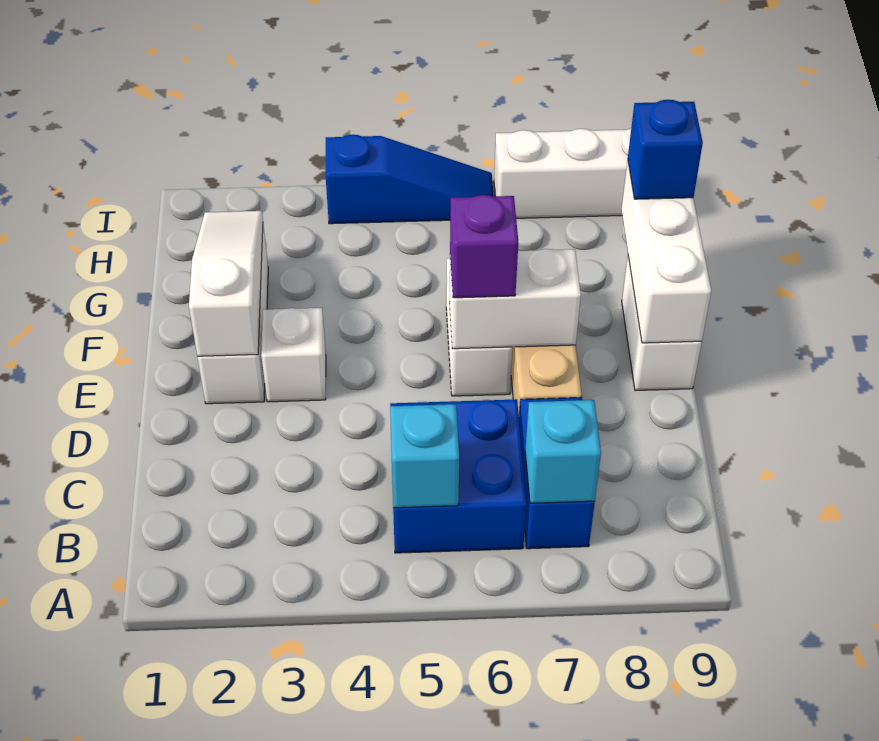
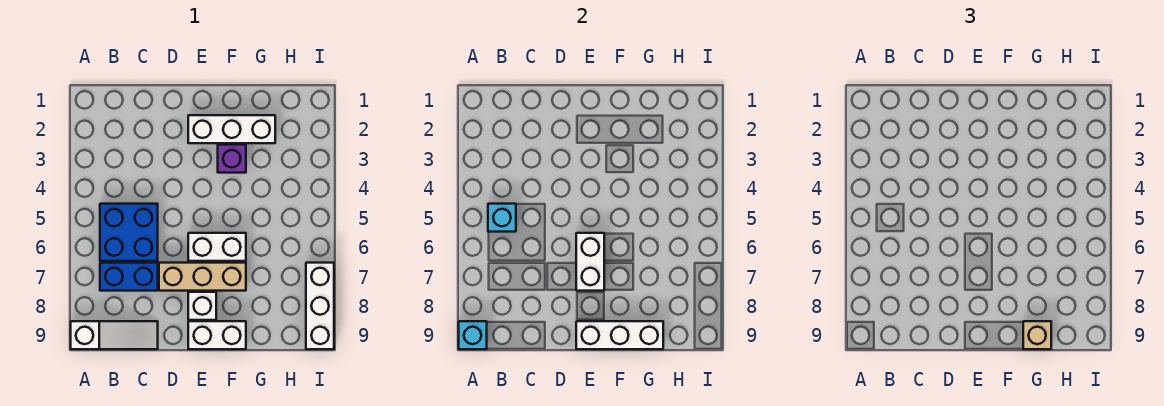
cyan brick B7 level 2 -> cyan brick A9 level 2
white slope E2:G2 level 2 top E -> white slope A9:C9 level 1 top A
white brick E3 level 1 -> white brick E8 level 1
purple brick E6 level 3 -> purple brick F3 level 1
blue brick G9 level 3 -> tan brick G9 level 3
blue slope I4:I6 level 1 top 4 -> none

